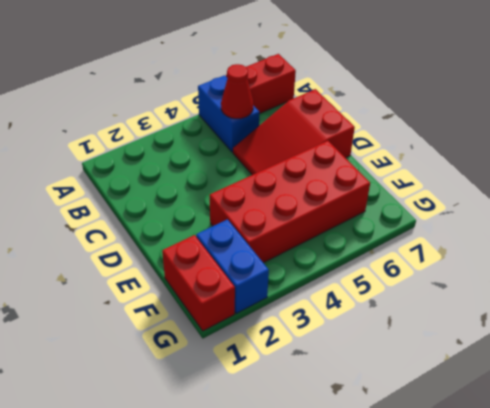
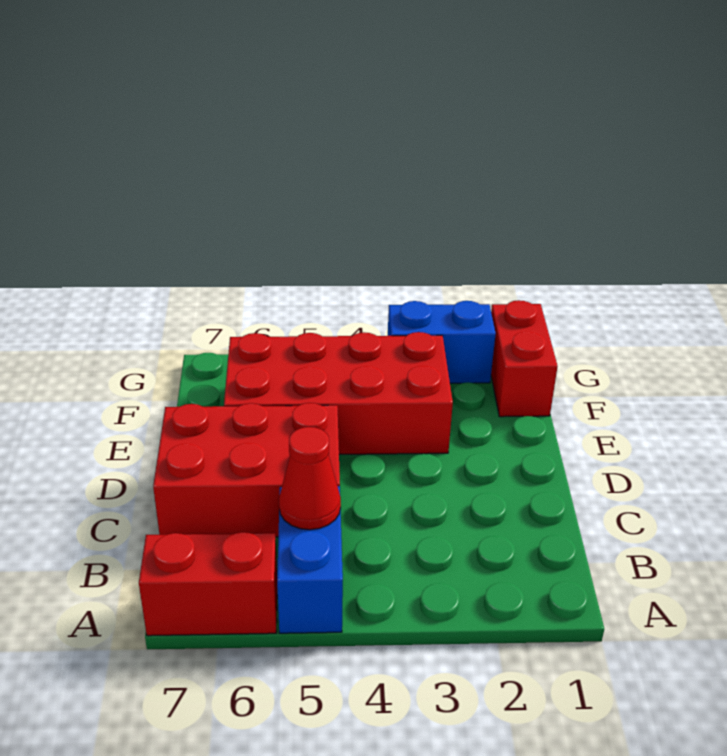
red slope C5:D7 level 1 top 7 -> red brick C5:D7 level 1
blue brick F2:G2 level 1 -> blue brick G2:G3 level 1

